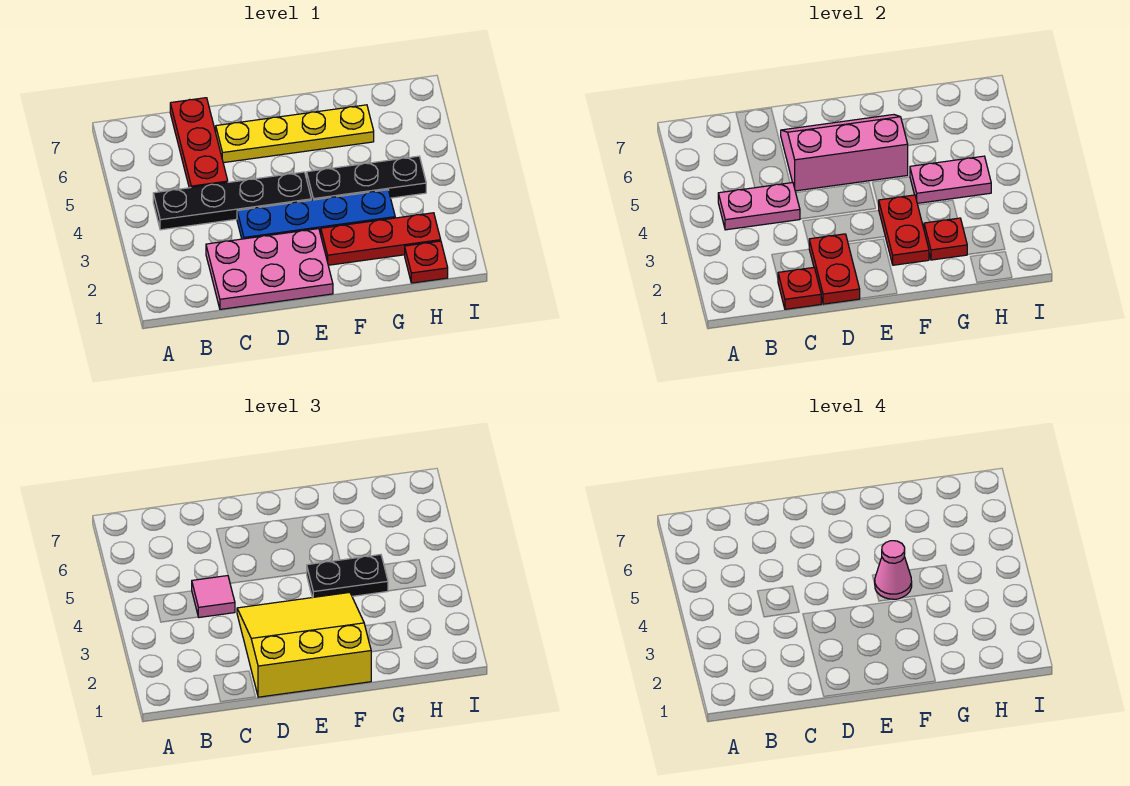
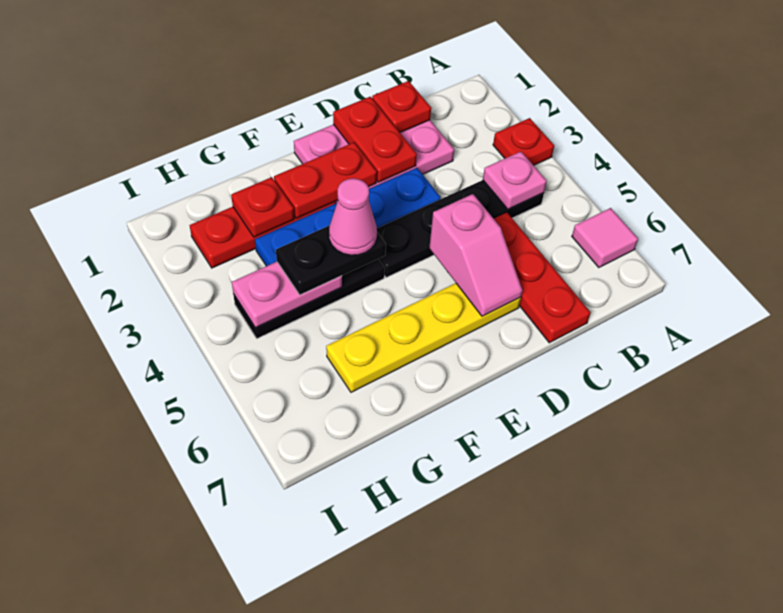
pink plate B4:C4 level 2 -> pink plate B4 level 2
pink tile C4 level 3 -> pink tile A6 level 1
yellow slope D1:F3 level 3 top 1 -> none
pink slope D5:F6 level 2 top 5 -> pink slope D5:D6 level 2 top 5
red plate F2:F3 level 2 -> red plate E2:F2 level 2
red plate H1 level 1 -> red plate A3 level 1

